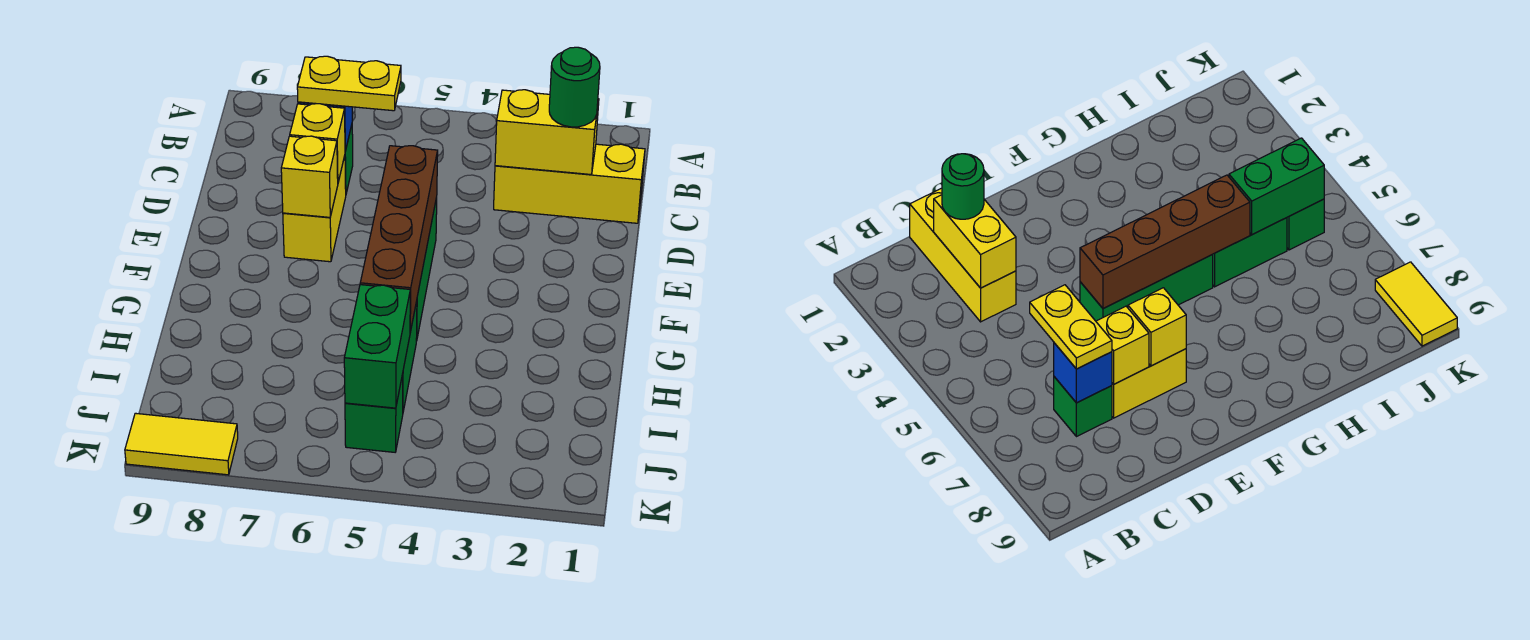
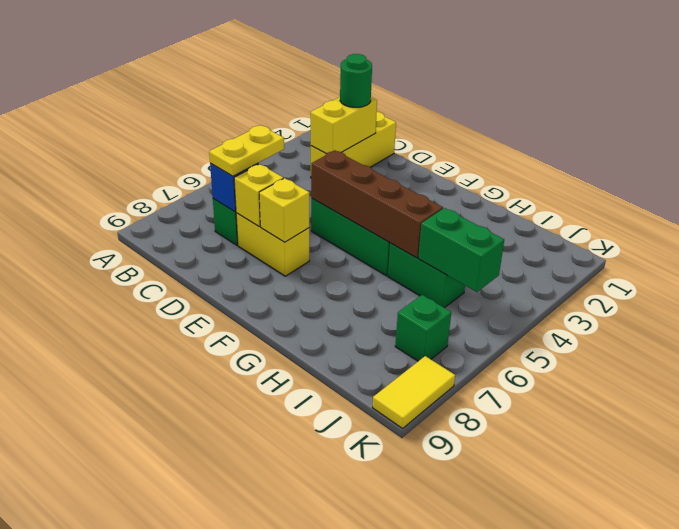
green brick J5 level 1 -> green brick J7 level 1

